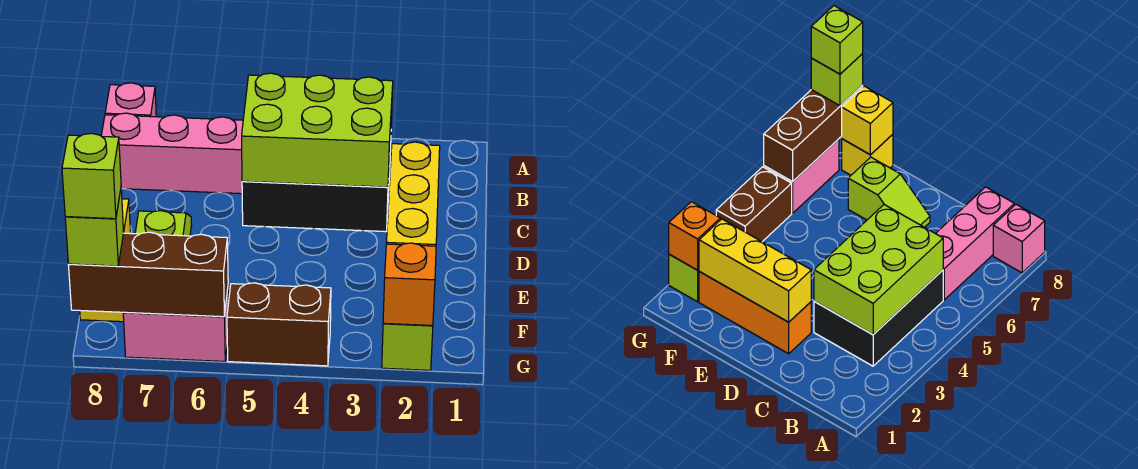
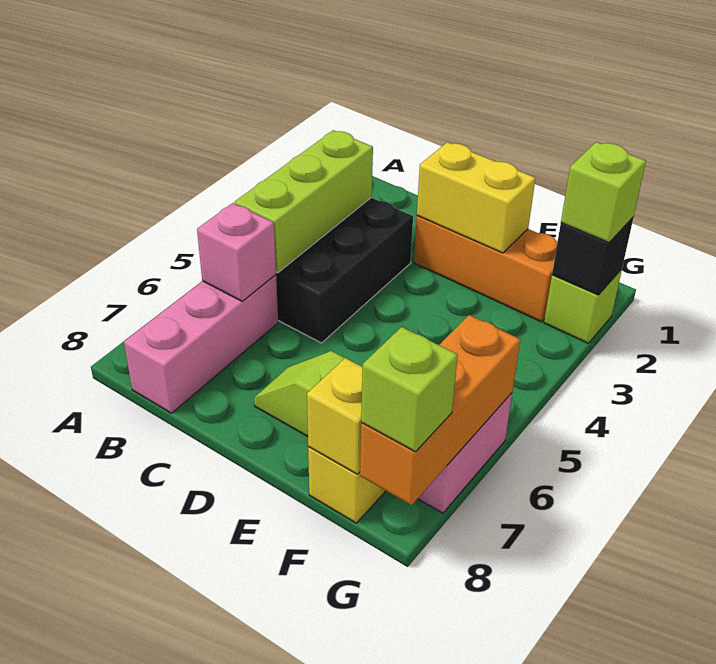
pink brick A8 level 1 -> pink brick B6 level 2
lime brick B3:C5 level 2 -> lime brick B3:B5 level 2
yellow brick D2:F2 level 2 -> yellow brick D2:E2 level 2
orange brick G2 level 2 -> black brick G2 level 2
brown brick G4:G5 level 1 -> none
brown brick G6:G8 level 2 -> orange brick G6:G8 level 2
lime brick G8 level 4 -> lime brick G2 level 3

